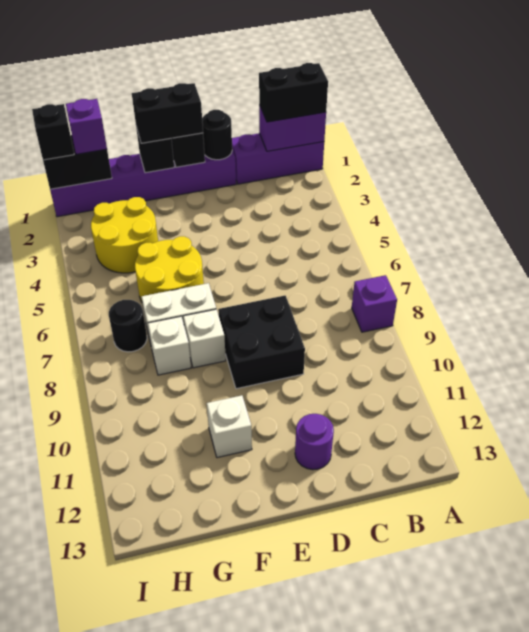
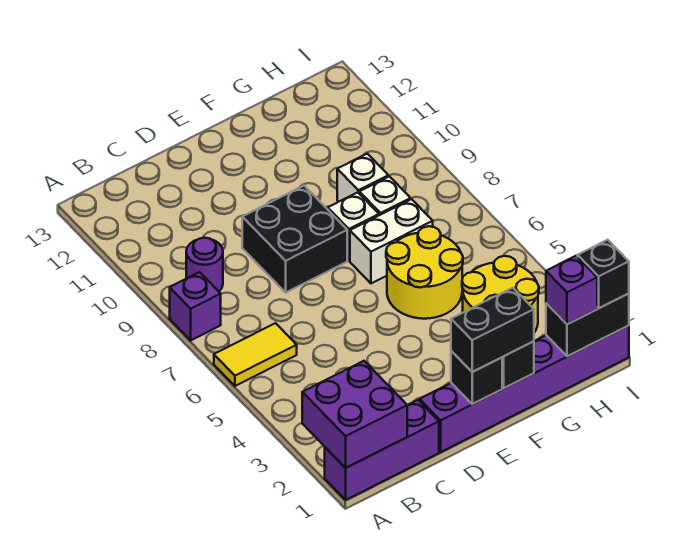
purple brick A1:B1 level 2 -> purple brick A1:B2 level 2
black brick A1:B1 level 3 -> none
none -> yellow tile A6:B6 level 1
black round brick D1 level 2 -> none
purple round brick D12 level 1 -> purple round brick B9 level 1
white brick F11 level 1 -> white brick G9 level 1
black round brick H7 level 1 -> none

